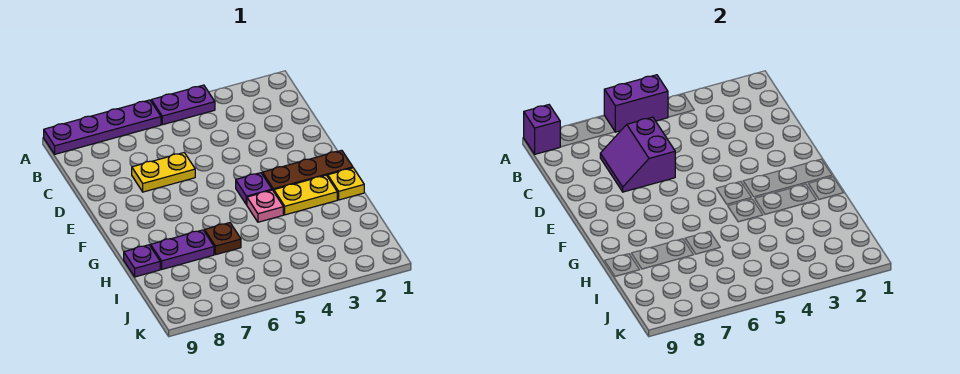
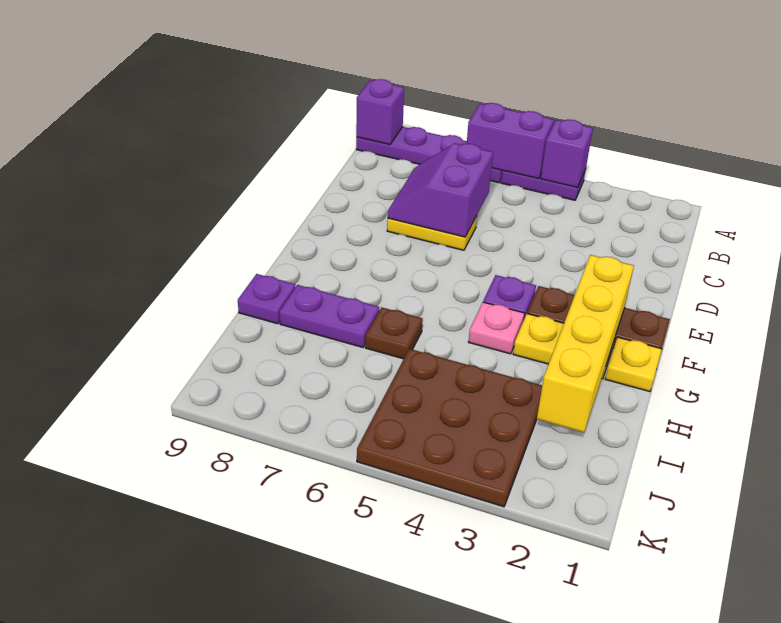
none -> purple brick A4 level 2
none -> yellow brick F2:I2 level 2
none -> brown plate I3:K5 level 1

